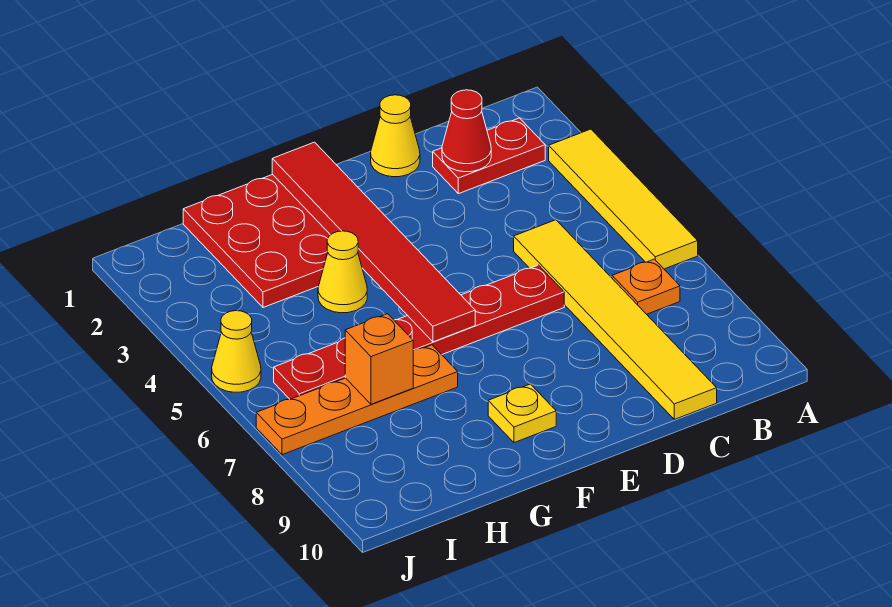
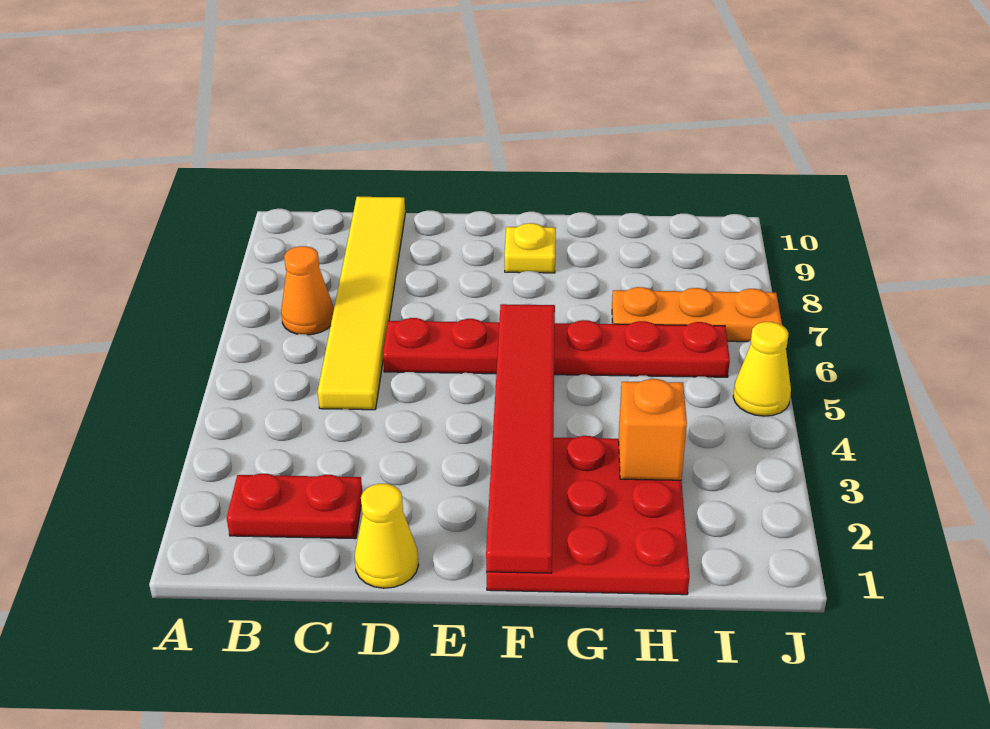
yellow tile A3:A6 level 1 -> none
orange plate B7 level 1 -> orange cone B7 level 1
red cone C2 level 2 -> none
yellow cone G4 level 1 -> none
orange plate G7:J7 level 1 -> orange plate H7:J7 level 1
orange brick H7 level 2 -> orange brick H3 level 2

